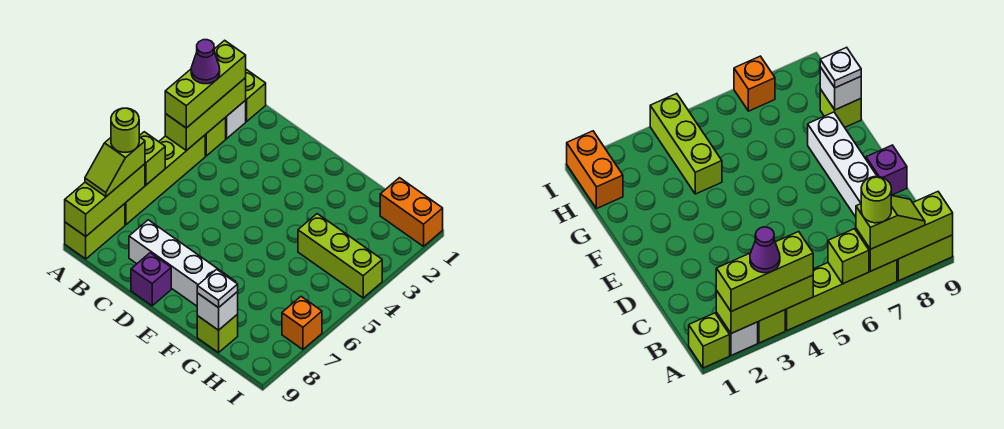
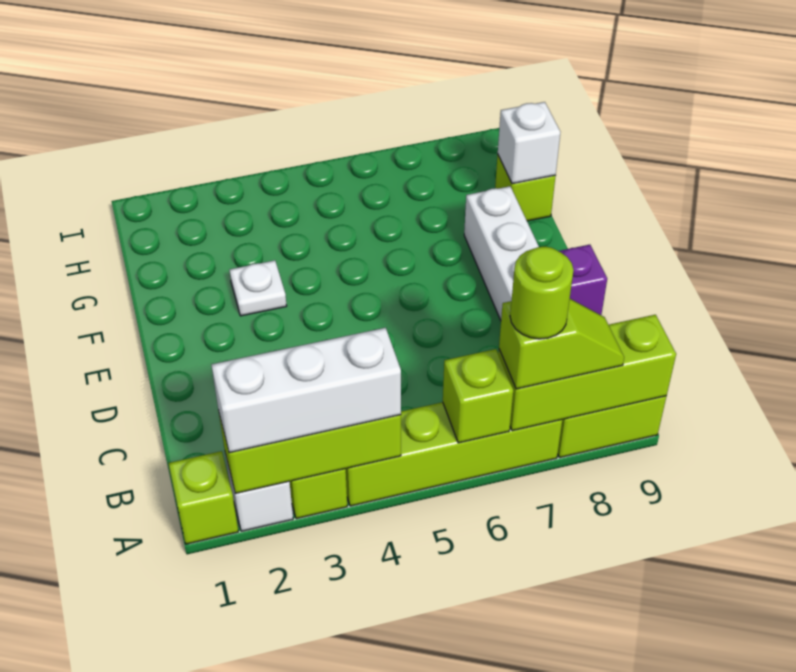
lime brick A2:A4 level 3 -> white brick A2:A4 level 3
purple cone A3 level 4 -> none
lime brick G4:I4 level 1 -> none
white plate G9 level 3 -> white plate F3 level 1
orange brick H1:I1 level 1 -> none
orange brick I7 level 1 -> none

